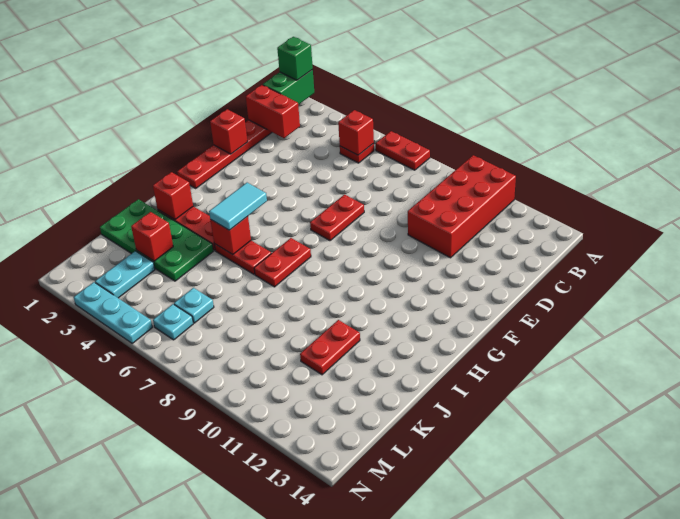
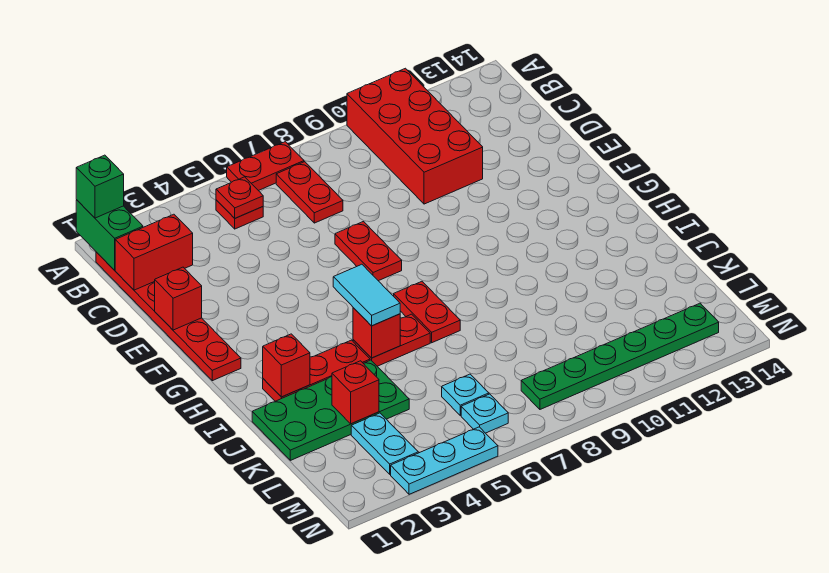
red brick B5 level 2 -> red plate B5 level 2
red plate J11:K11 level 1 -> red plate B7:C7 level 1
none -> green plate M8:M13 level 1

